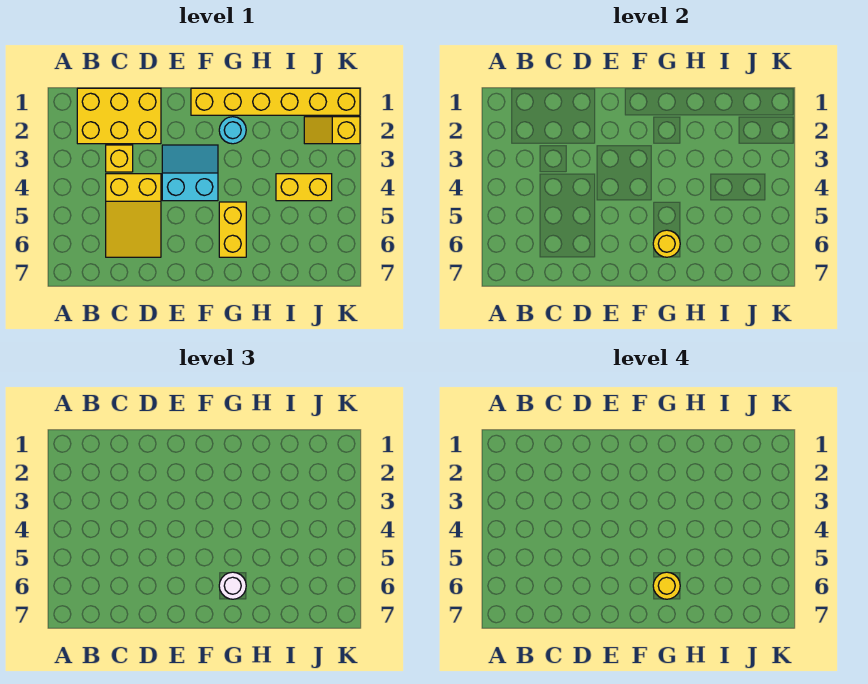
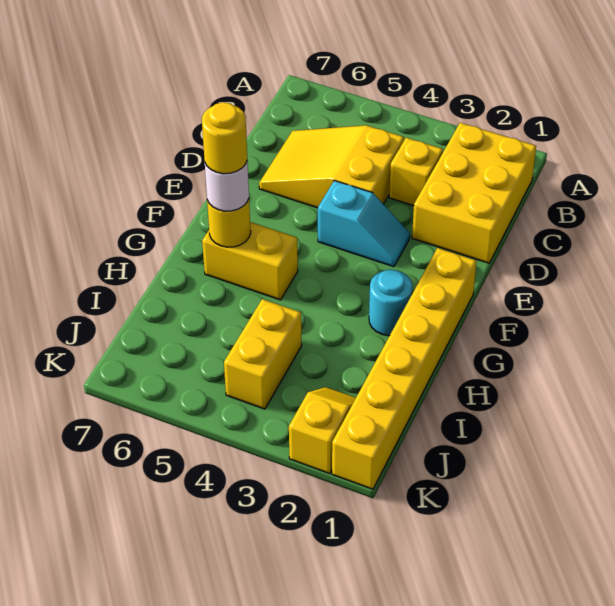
cyan slope E3:F4 level 1 top 4 -> cyan slope E3:E4 level 1 top 4

